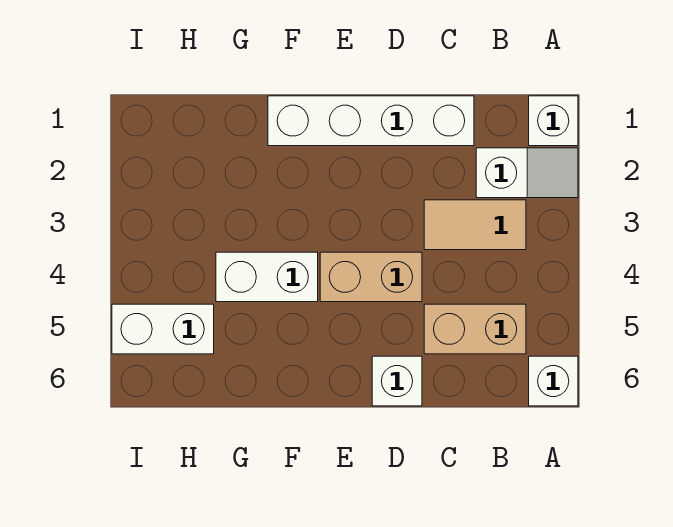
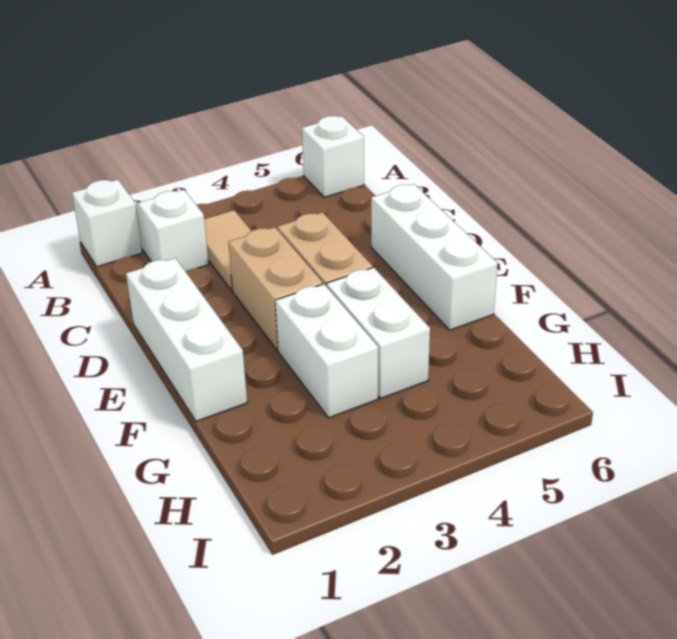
tan brick B5:C5 level 1 -> tan brick D3:E3 level 1
white brick C1:F1 level 1 -> white brick D1:F1 level 1
white brick D6 level 1 -> white brick D6:F6 level 1
white brick H5:I5 level 1 -> white brick F3:G3 level 1

